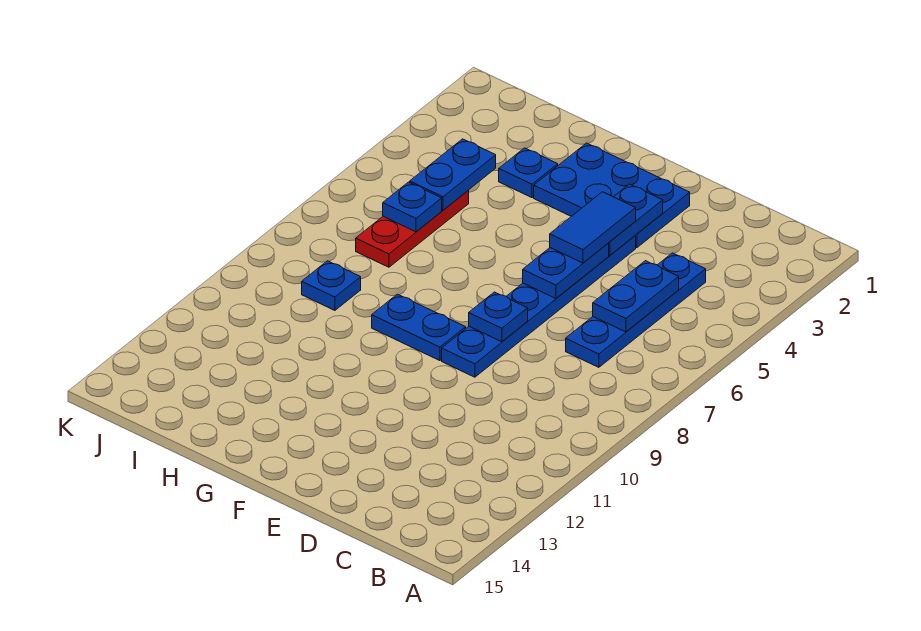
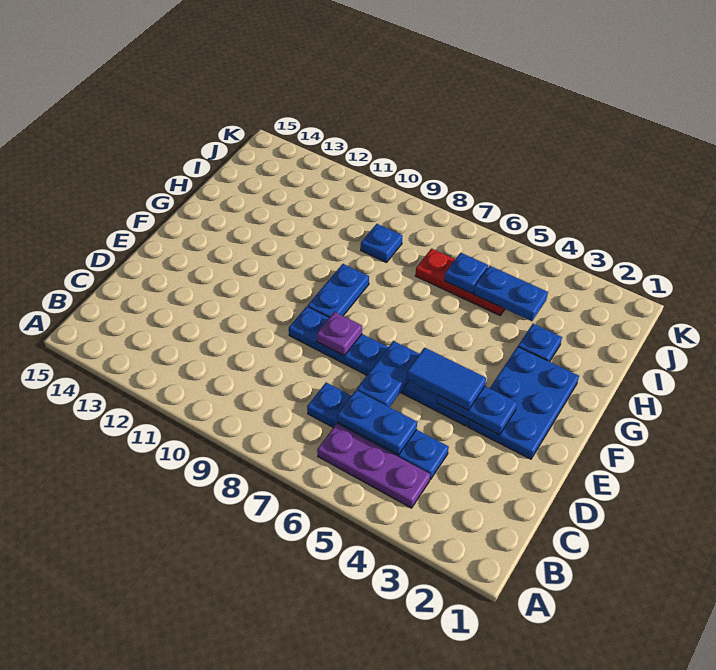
none -> purple plate B4:B6 level 1
blue plate E5:E6 level 2 -> blue plate D6:E6 level 2
blue plate E8 level 2 -> purple plate E8 level 2

